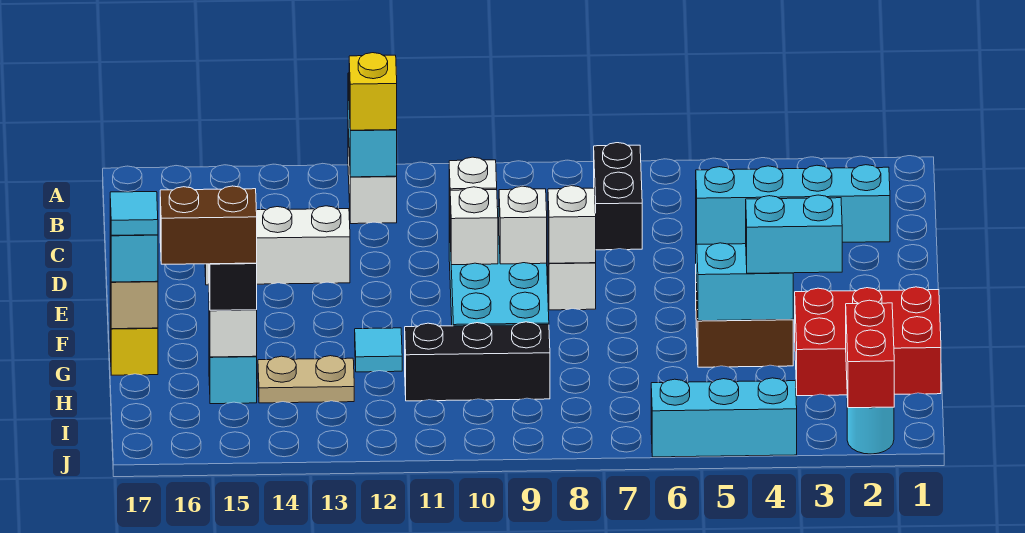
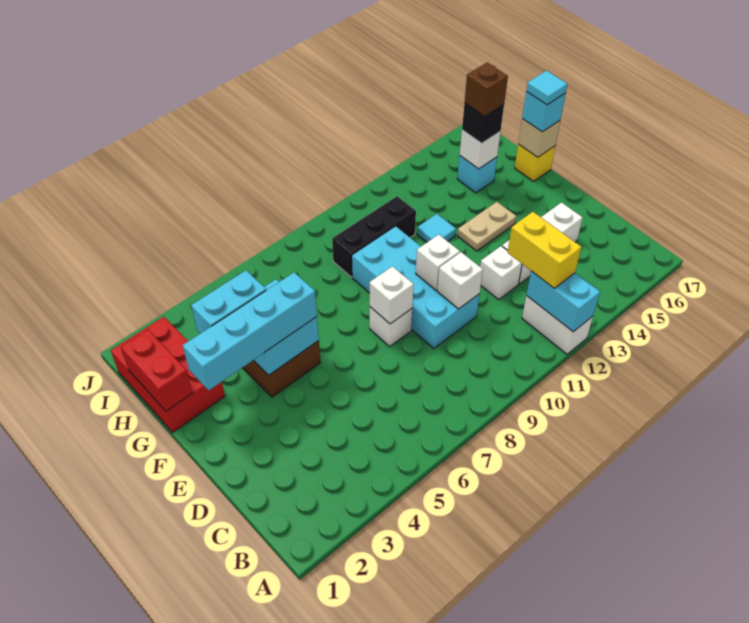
black brick B7:C7 level 1 -> none
yellow brick B12 level 3 -> yellow brick B12:C12 level 3
white brick E9 level 2 -> white brick D12 level 1
red brick G1:H3 level 1 -> red brick G1:I2 level 1
tan plate H13:H14 level 1 -> tan plate F13:F14 level 1
brown brick H15:H16 level 4 -> brown brick H15 level 4
red brick I2:J2 level 2 -> red brick G1:H1 level 2
cyan round brick J2 level 1 -> none
cyan brick J4:J6 level 1 -> none

